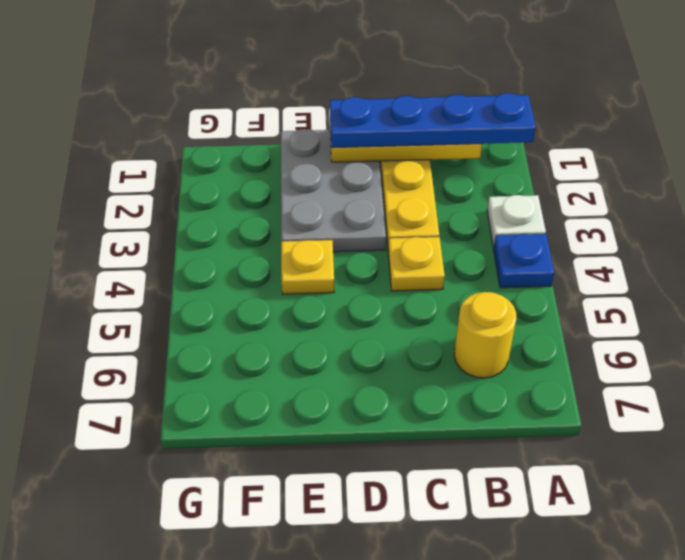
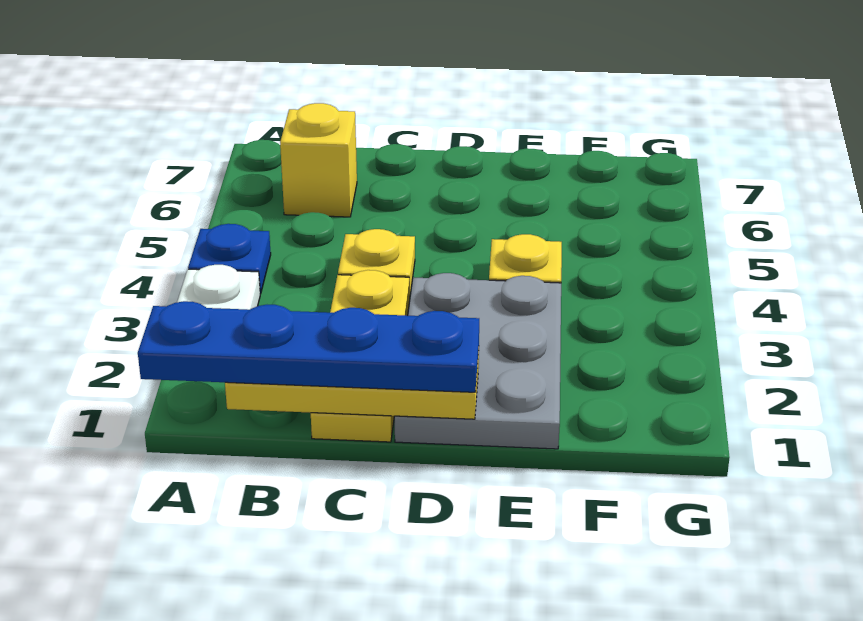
yellow round brick B6 level 1 -> yellow brick B6 level 1

